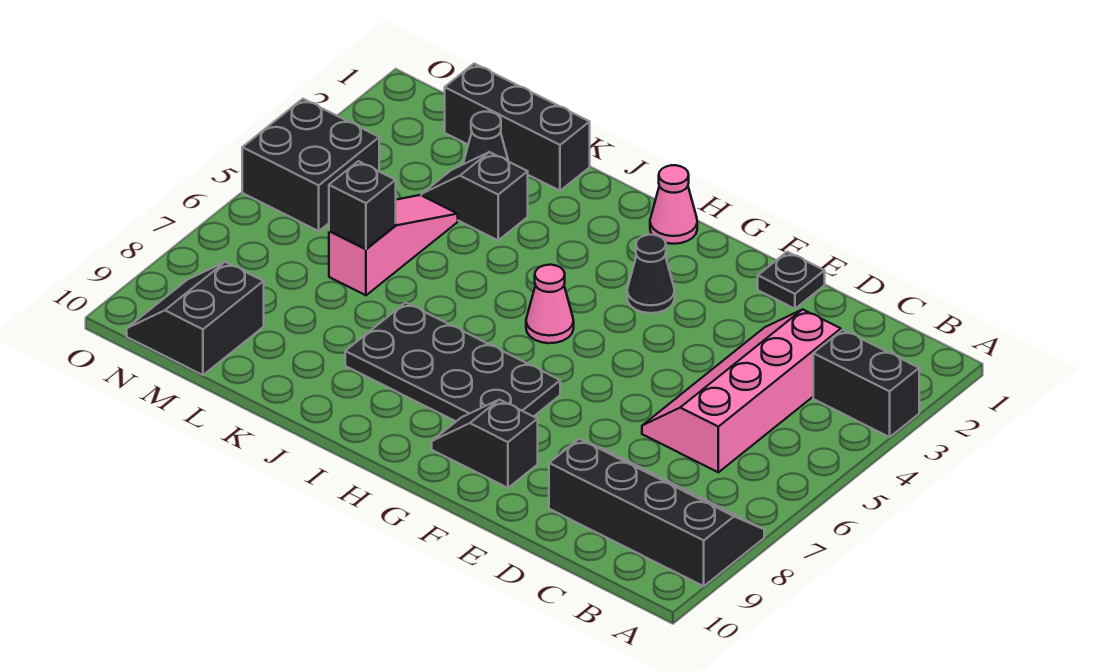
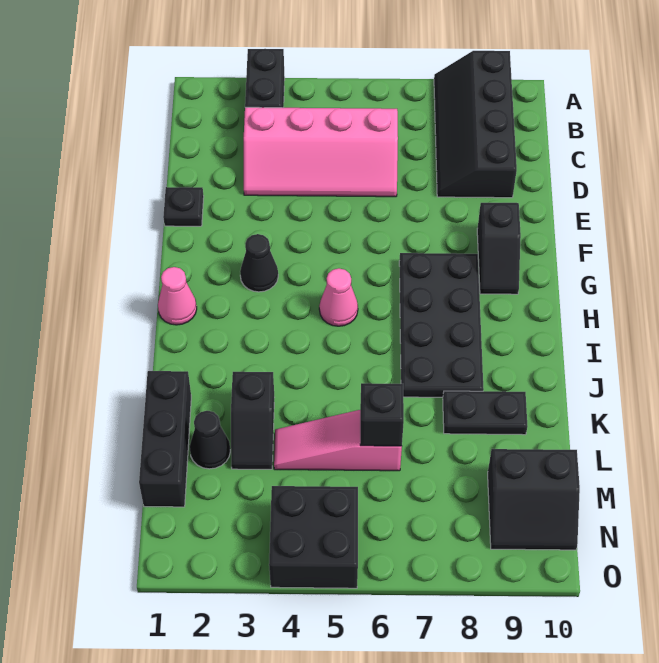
none -> black plate K8:K9 level 1

